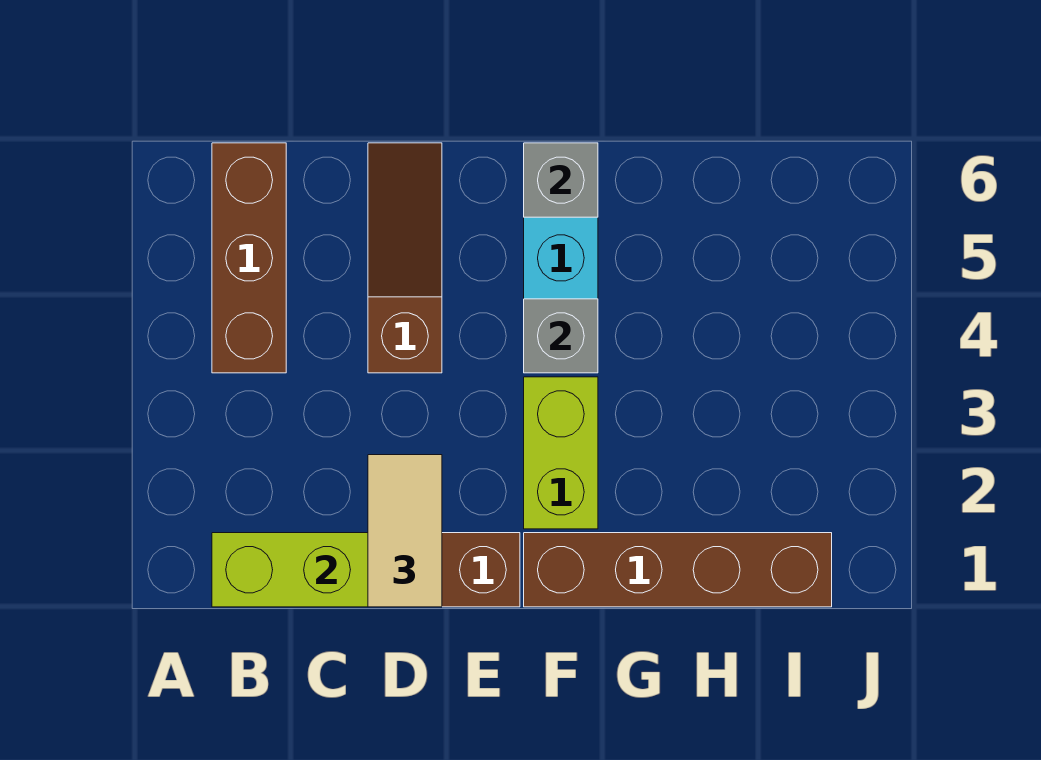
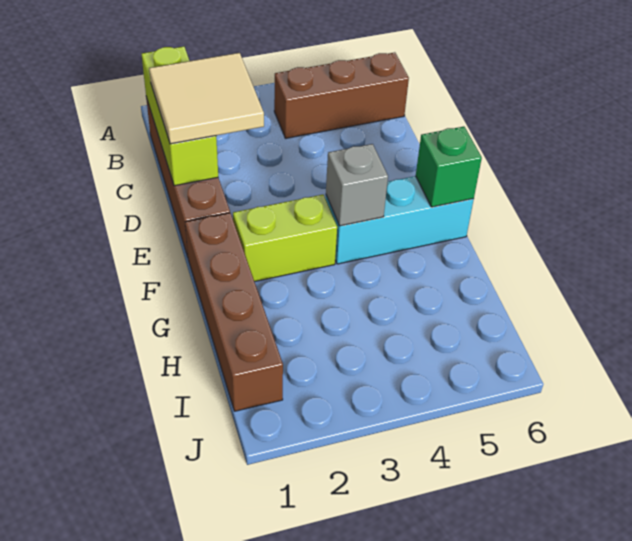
tan tile D1:D2 level 3 -> tan tile C1:D2 level 3
brown slope D4:D6 level 1 top 4 -> none
grey brick F6 level 2 -> green brick F6 level 2

